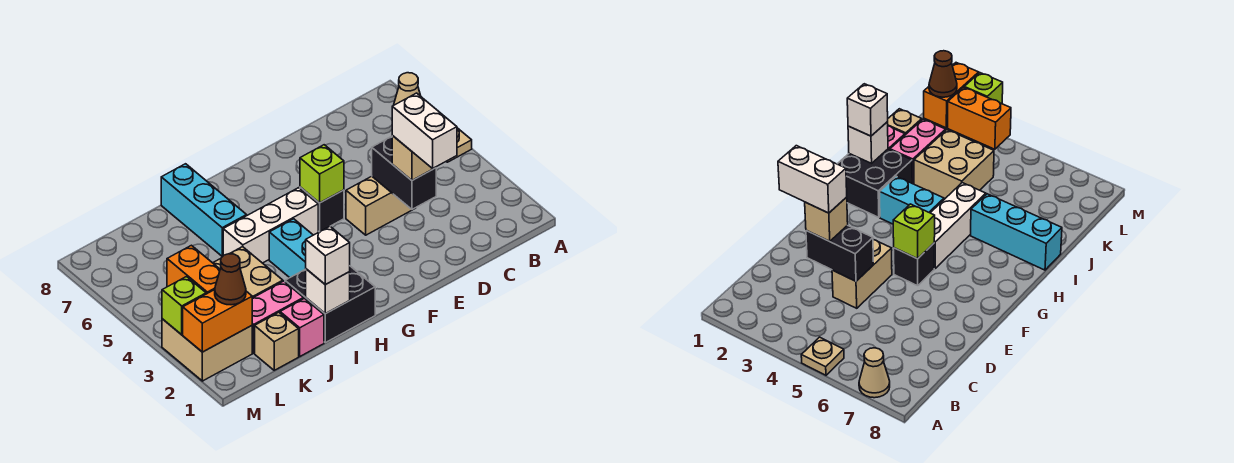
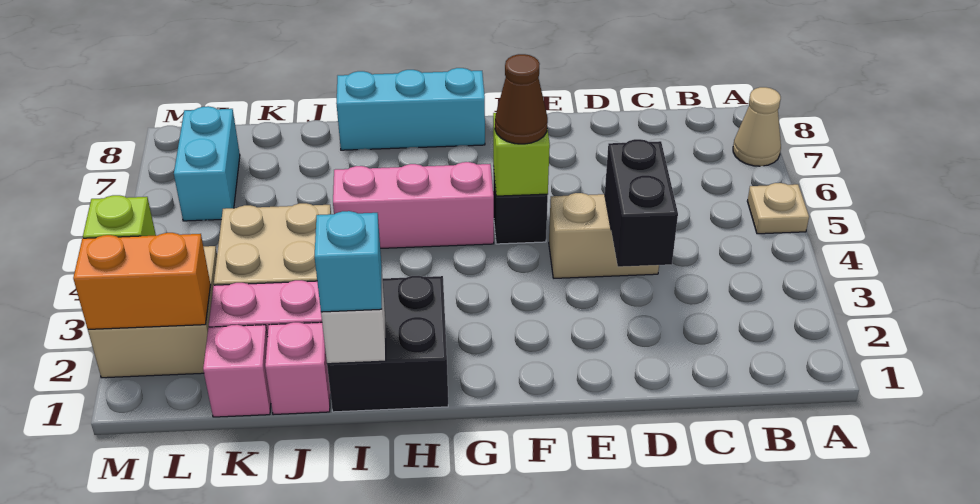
white brick D2:D3 level 4 -> none
tan brick D3 level 3 -> none
white brick G5:I5 level 1 -> pink brick G5:I5 level 1
cyan brick H3:H4 level 1 -> cyan brick L6:L7 level 1
white brick I1 level 3 -> cyan brick I1 level 3
cyan brick I6:I8 level 1 -> cyan brick G8:I8 level 1
tan brick K1 level 1 -> pink brick K1 level 1
brown cone L2 level 3 -> brown cone F5 level 3
orange brick L3:L4 level 2 -> none

